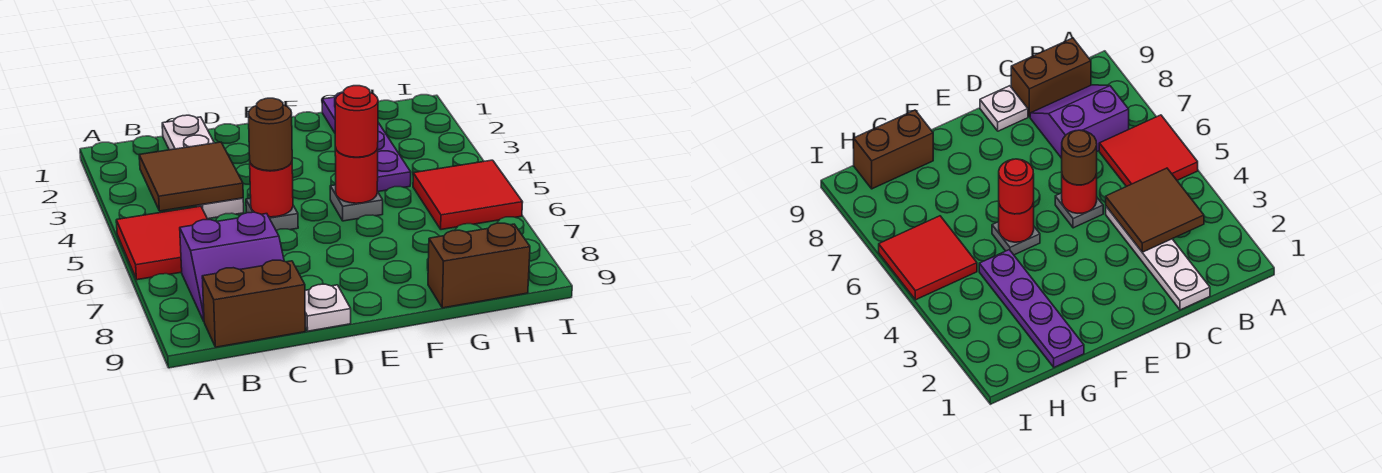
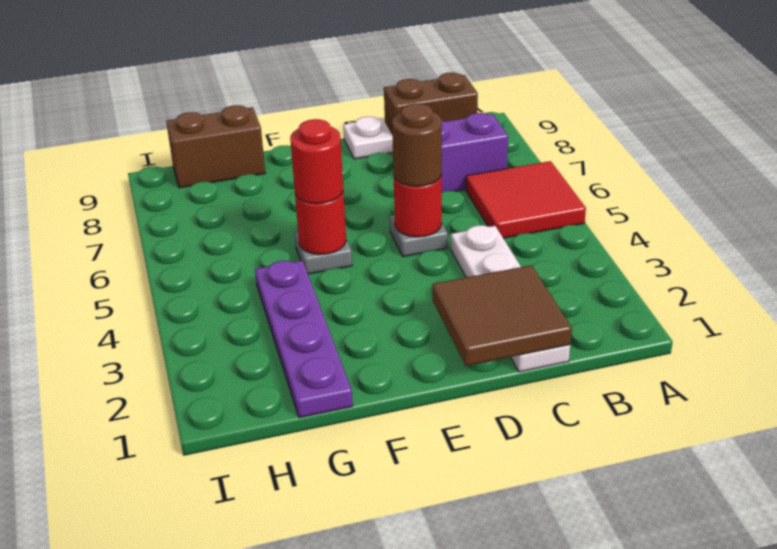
brown tile B3:C4 level 2 -> brown tile C1:D2 level 2
red tile H5:I6 level 1 -> none

